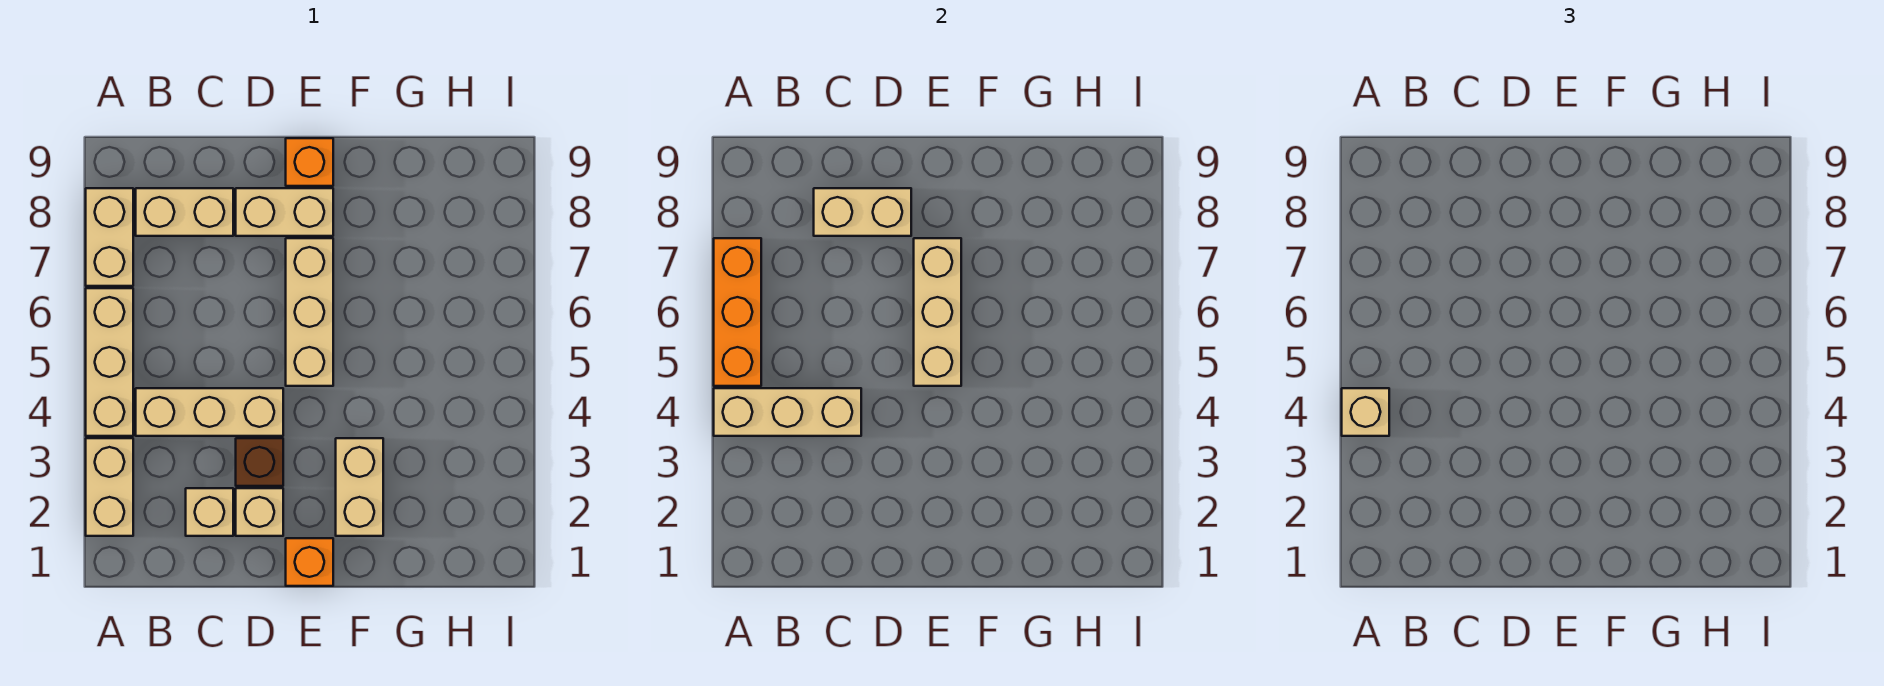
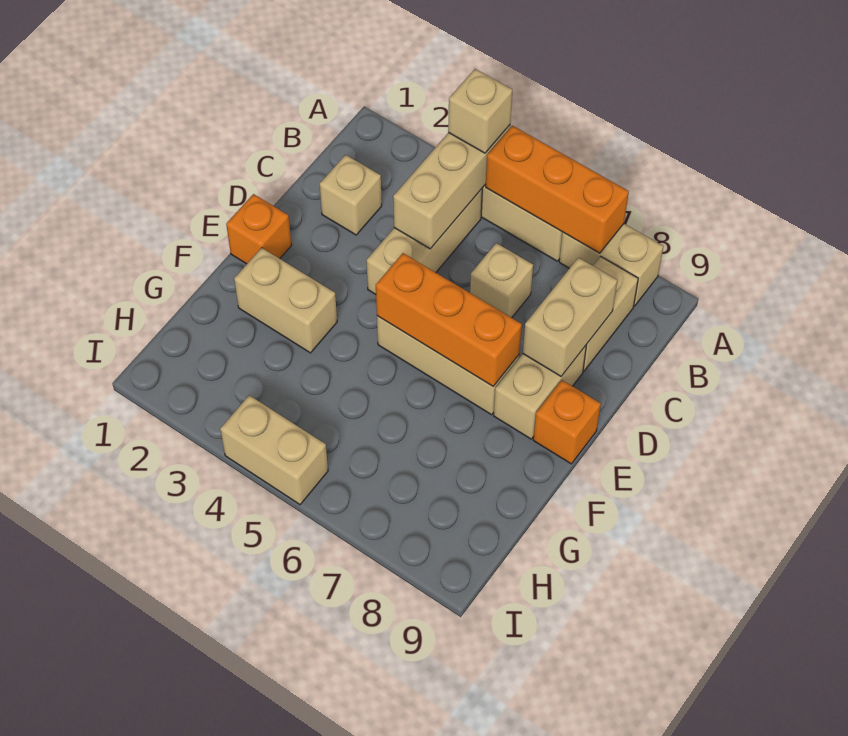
tan brick A2:A3 level 1 -> tan brick I4:I5 level 1
tan brick D2 level 1 -> tan brick C6 level 1
brown brick D3 level 1 -> none
tan brick E5:E7 level 2 -> orange brick E5:E7 level 2

